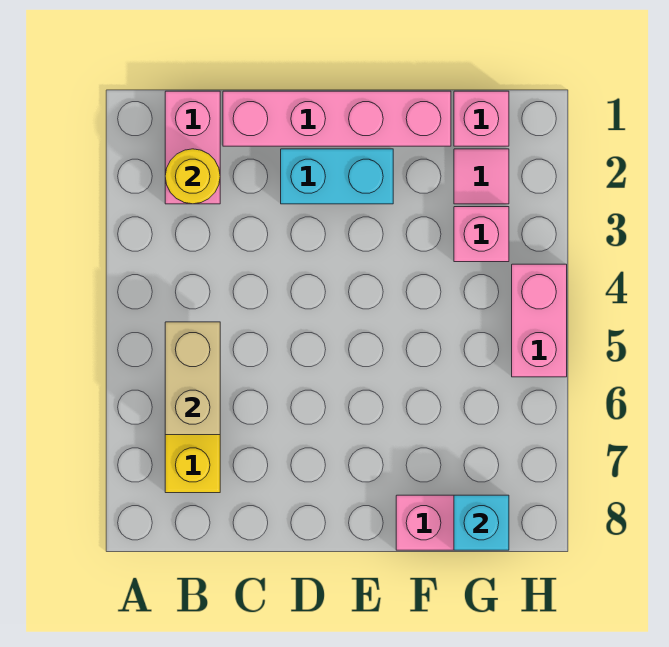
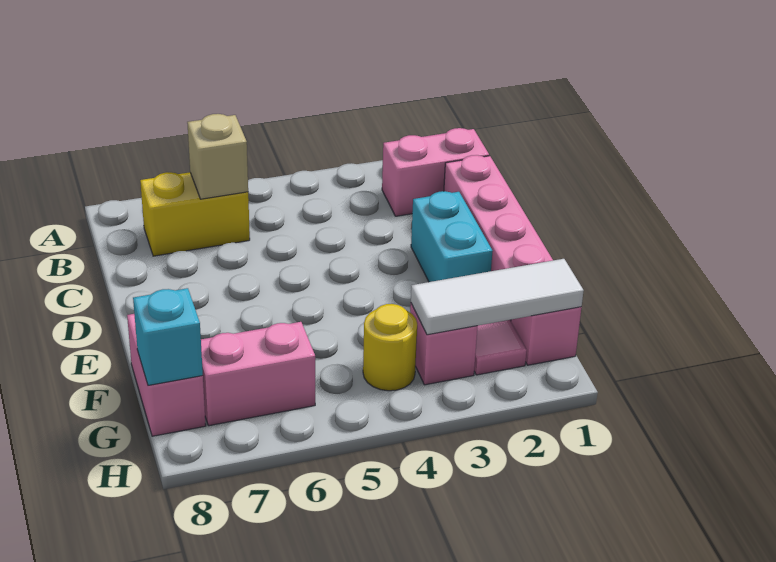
yellow round brick B2 level 2 -> yellow round brick G4 level 1
tan brick B5:B6 level 2 -> tan brick B6 level 2
none -> white tile G1:G3 level 2
pink brick H4:H5 level 1 -> pink brick G6:G7 level 1

